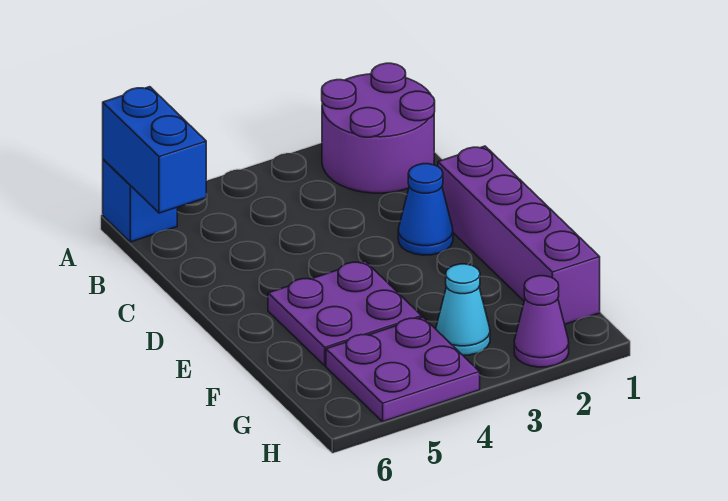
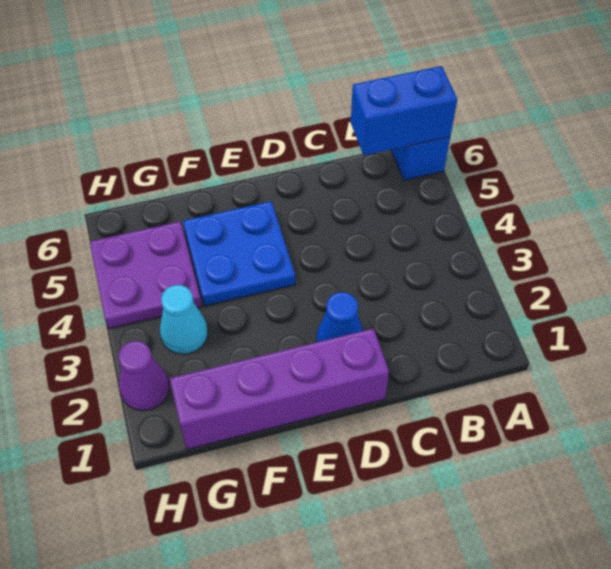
purple round brick A1:B2 level 1 -> none
purple plate E4:F5 level 1 -> blue plate E4:F5 level 1

